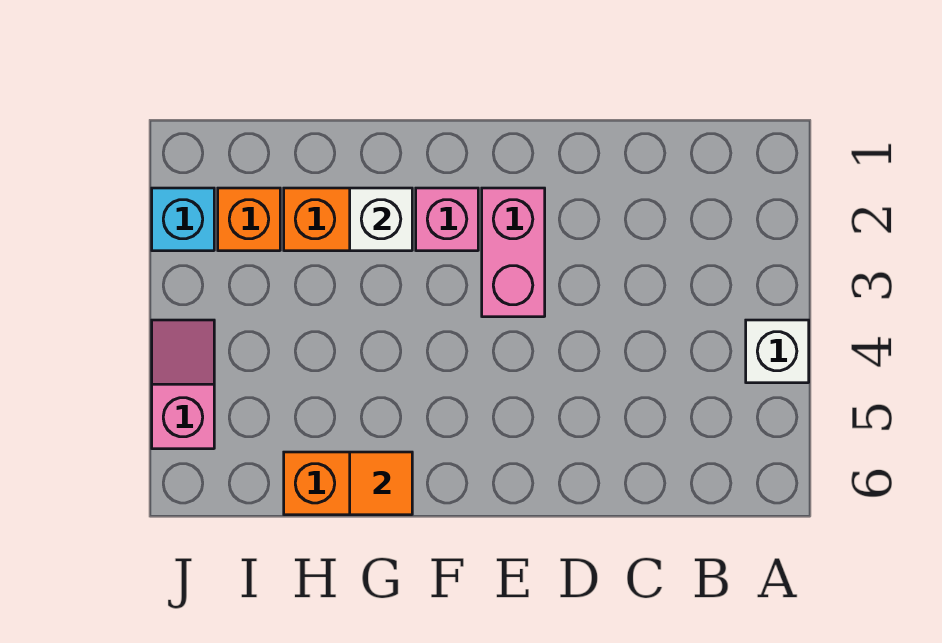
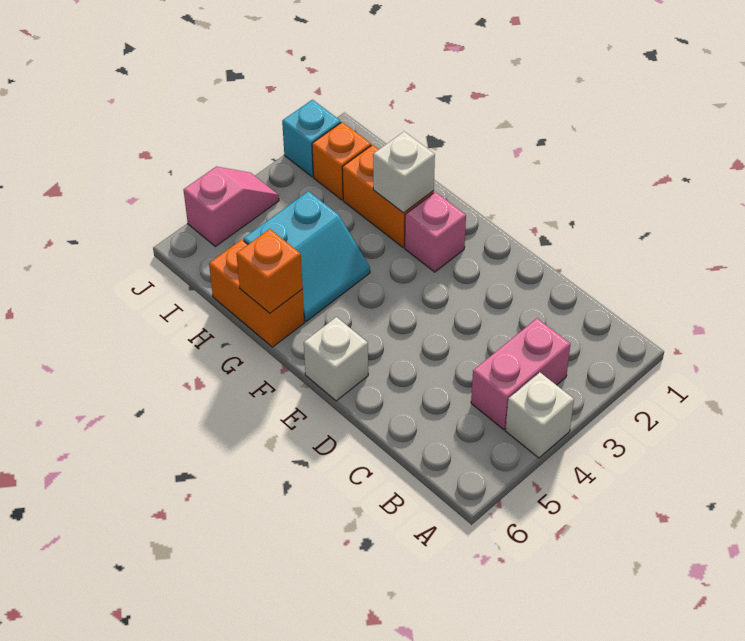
pink brick E2:E3 level 1 -> pink brick B3:B4 level 1
none -> white brick E6 level 1
none -> cyan slope G4:H5 level 1 top H
orange tile G6 level 2 -> orange brick G6 level 2

